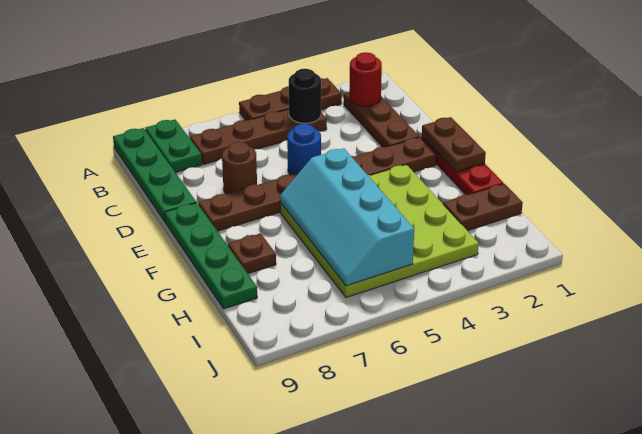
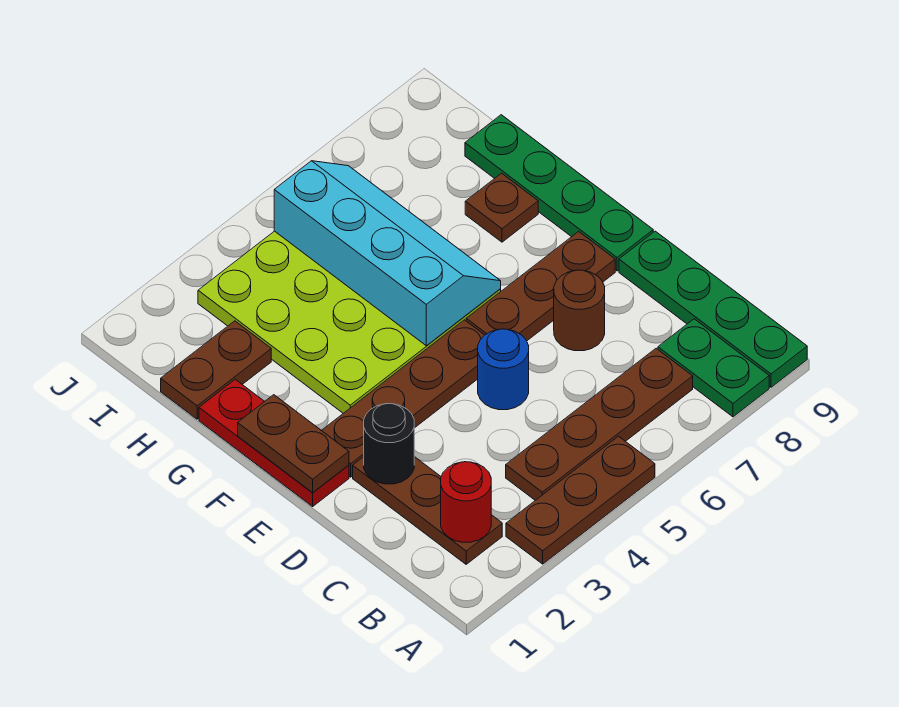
black round brick B4 level 2 -> black round brick D2 level 2

